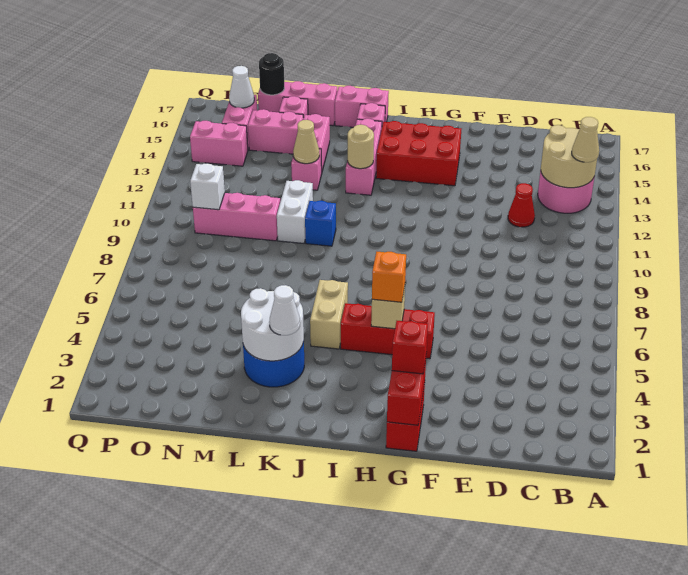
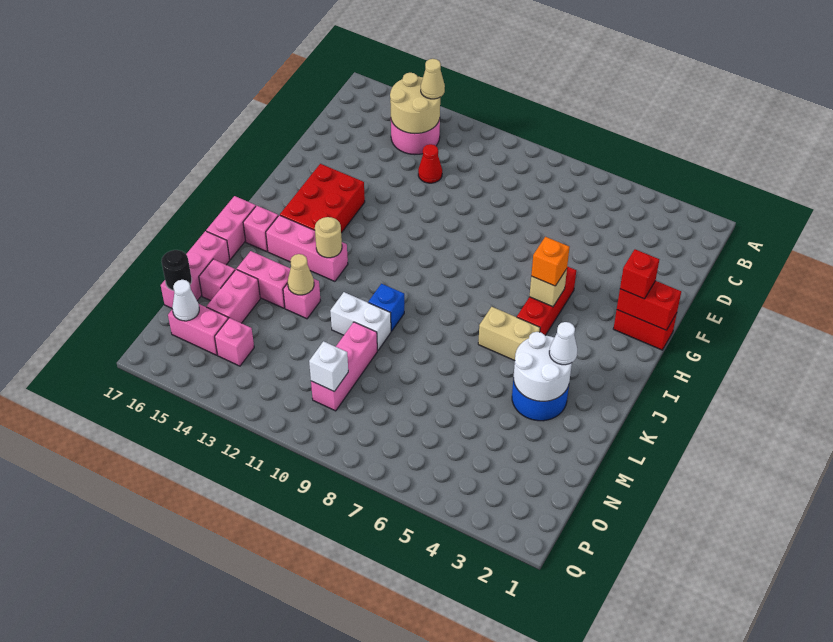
pink brick O14:P14 level 1 -> pink brick O14 level 1

